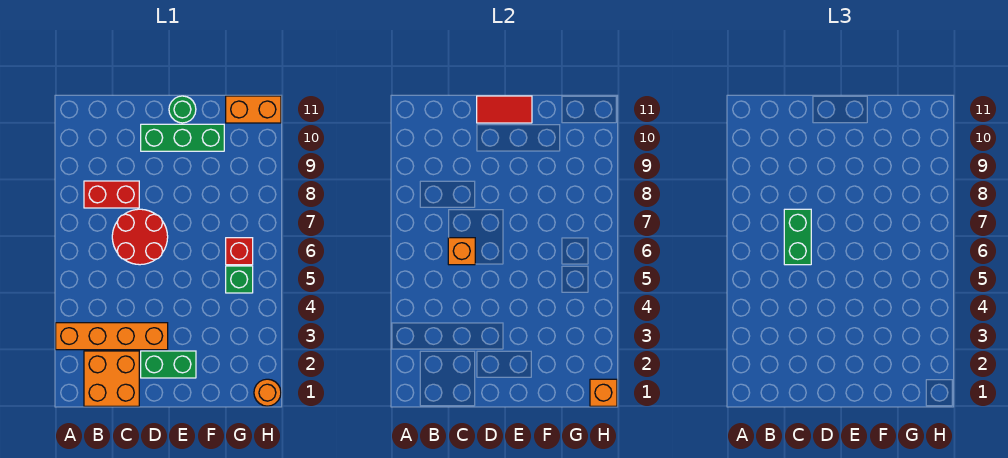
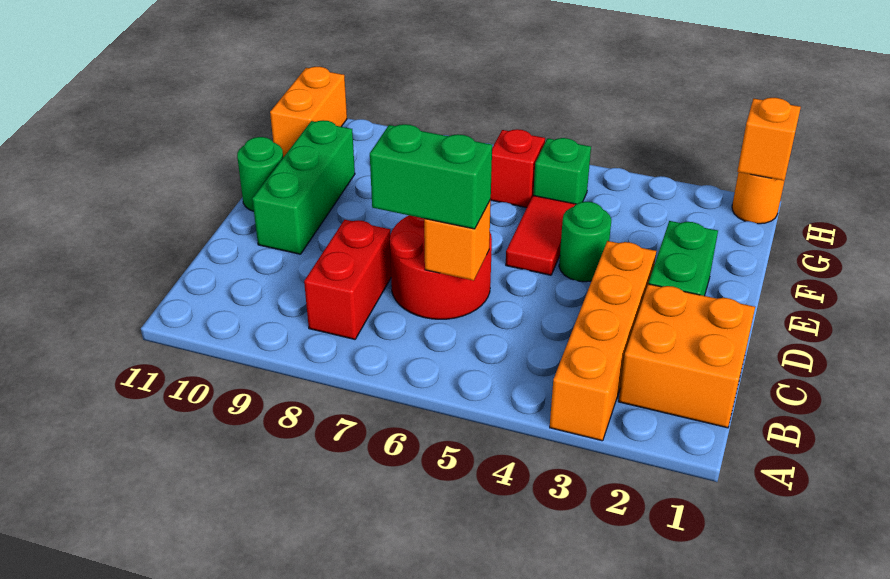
red tile D11:E11 level 2 -> red tile E5:F5 level 1
none -> green round brick E4 level 1

